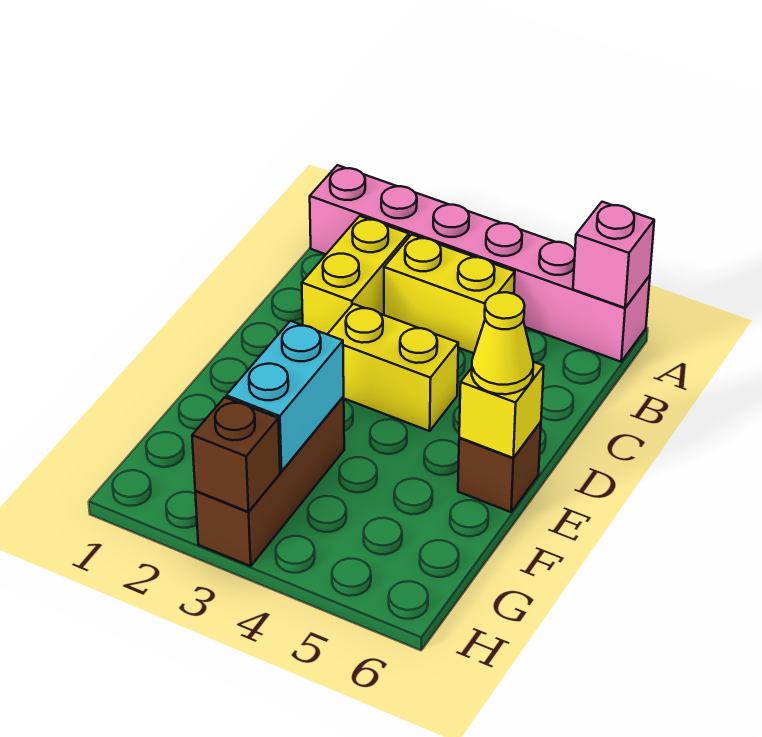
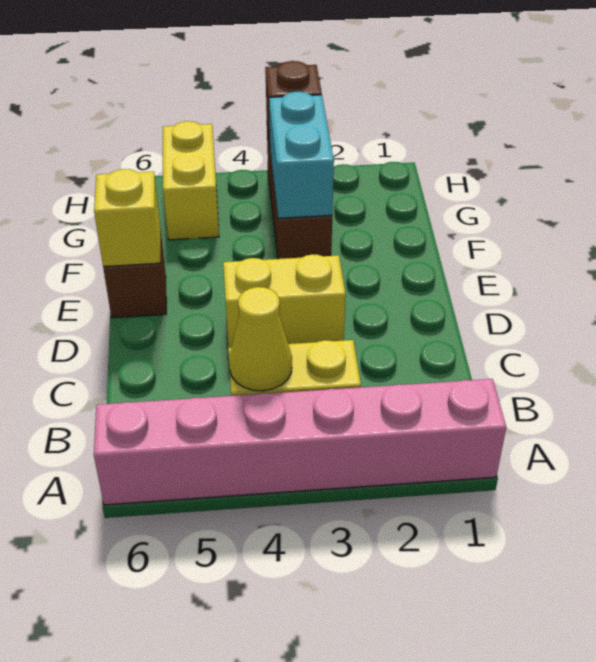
pink brick A6 level 2 -> none
yellow brick B2:C2 level 1 -> yellow brick G5:H5 level 1
yellow cone E6 level 3 -> yellow cone B4 level 2

